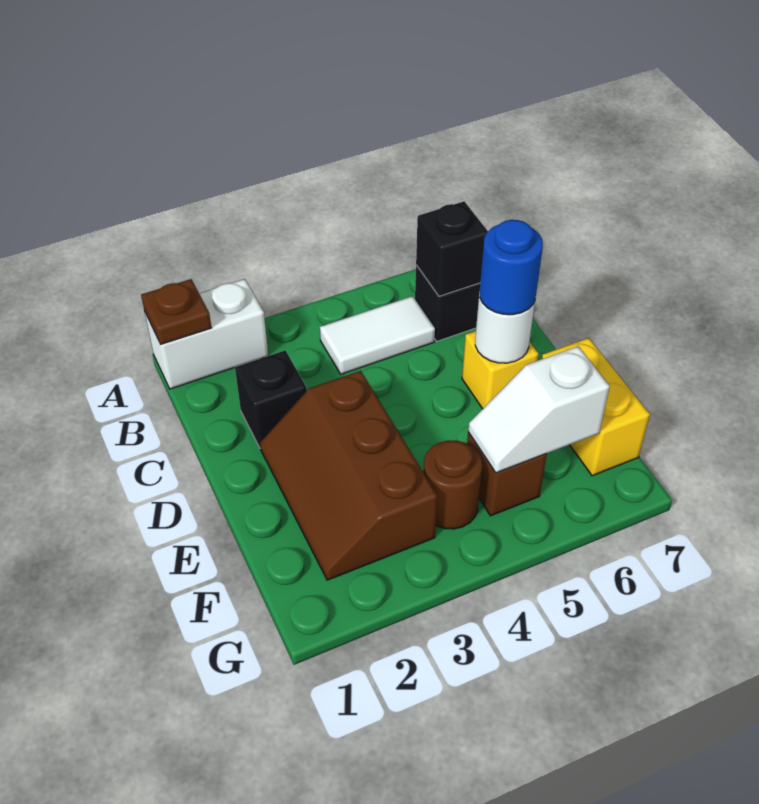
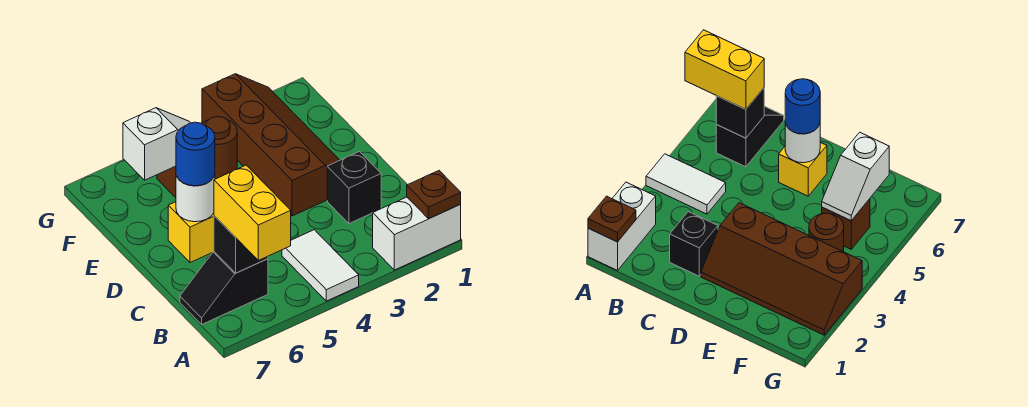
white tile B4:B5 level 1 -> white tile A4:B4 level 1
brown slope D2:F3 level 1 top 3 -> brown slope D2:G3 level 1 top 3
yellow brick E7:F7 level 1 -> yellow brick A6:B6 level 3

